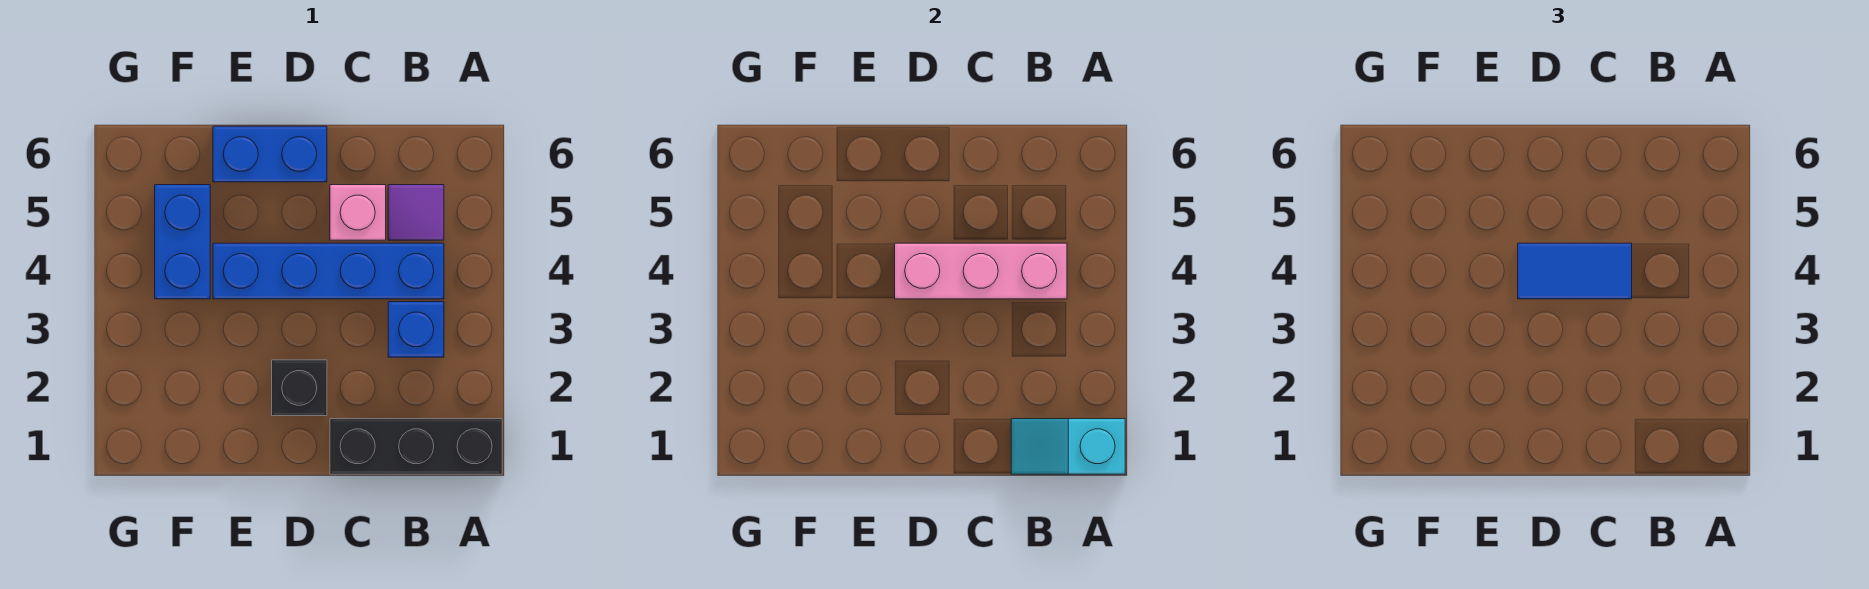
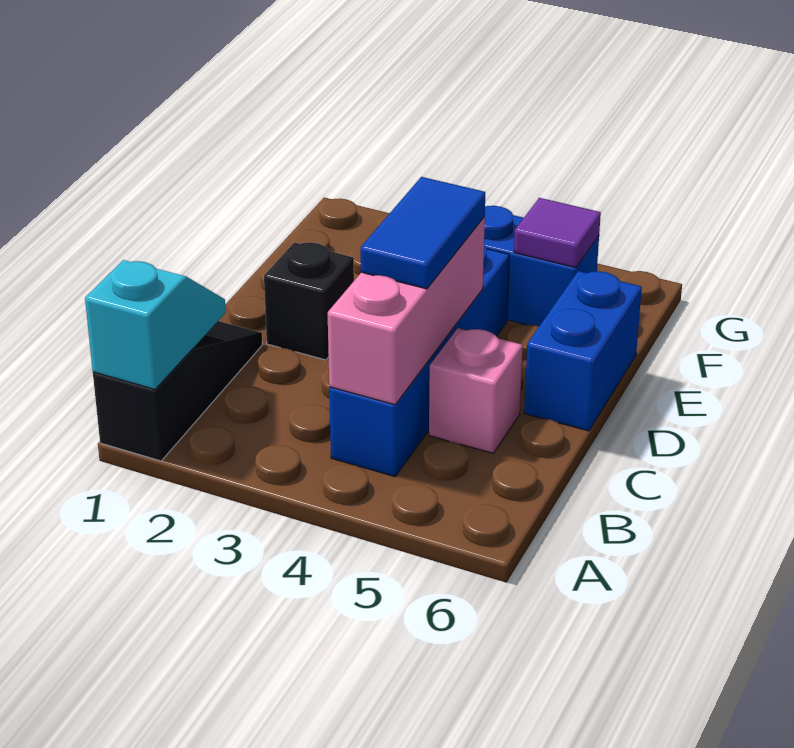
black brick A1:C1 level 1 -> black slope A1:C1 level 1 top A
blue brick B3 level 1 -> none
purple tile B5 level 1 -> purple tile F5 level 2

